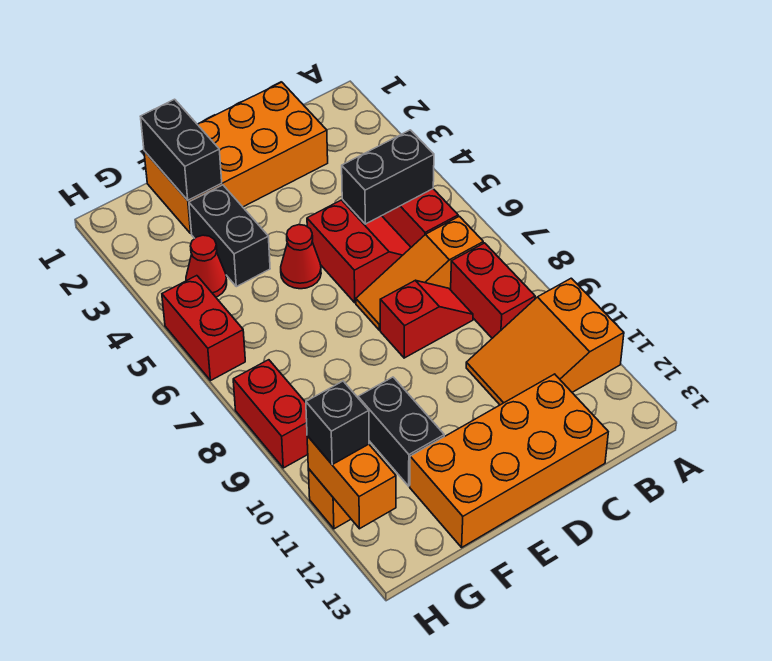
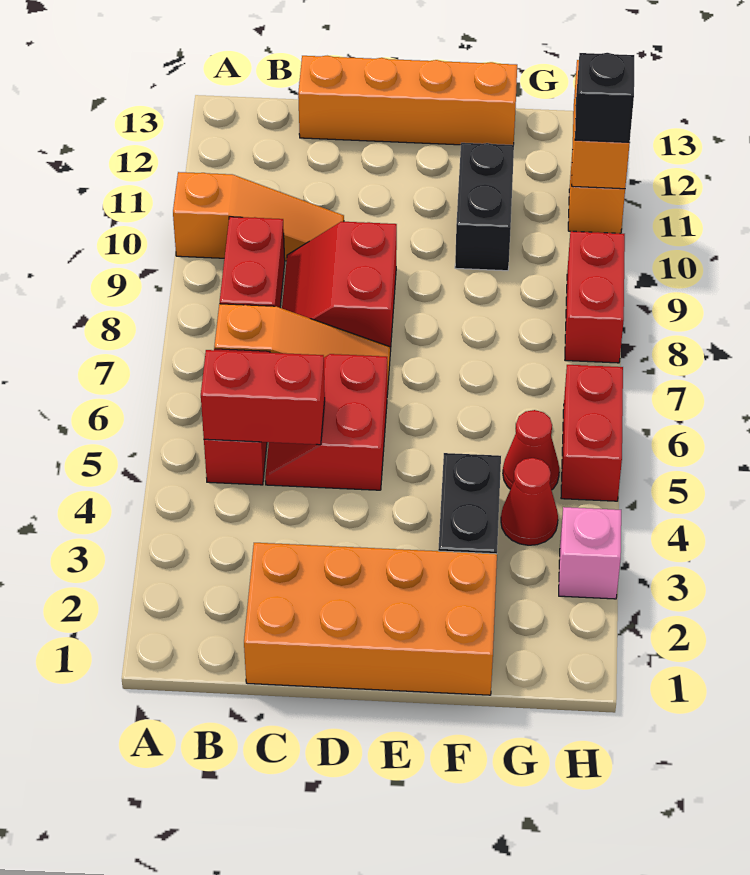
orange slope A10:C11 level 1 top A -> orange slope A10:C10 level 1 top A
black brick B5:C5 level 2 -> red brick B5:C5 level 2
red slope C8:D8 level 1 top D -> red slope C8:D9 level 1 top D
orange brick C12:F13 level 1 -> orange brick C13:F13 level 1
red cone E5 level 1 -> red cone G5 level 1
black brick F1:F2 level 2 -> none
none -> pink brick H3 level 1

